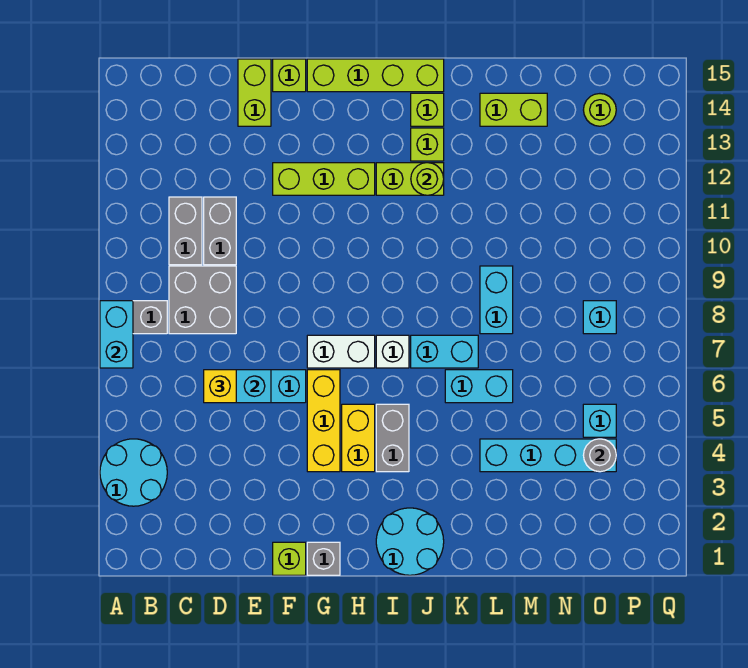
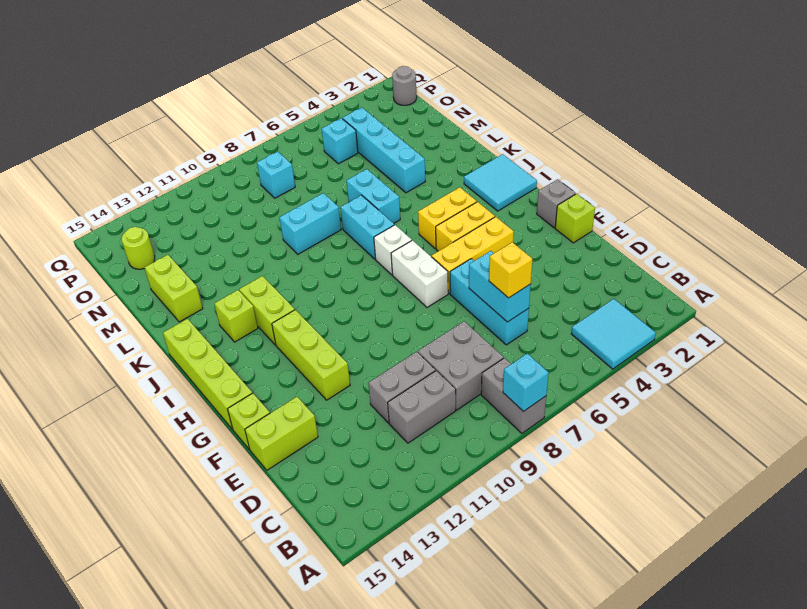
cyan round brick A3:B4 level 1 -> cyan tile A3:B4 level 1
cyan brick A7:A8 level 2 -> cyan brick A8 level 2
cyan round brick I1:J2 level 1 -> cyan tile I1:J2 level 1
grey brick I4:I5 level 1 -> yellow brick I4:I5 level 1
lime round brick J12 level 2 -> none
lime brick J14 level 1 -> none
grey round brick O4 level 2 -> grey round brick P1 level 1

